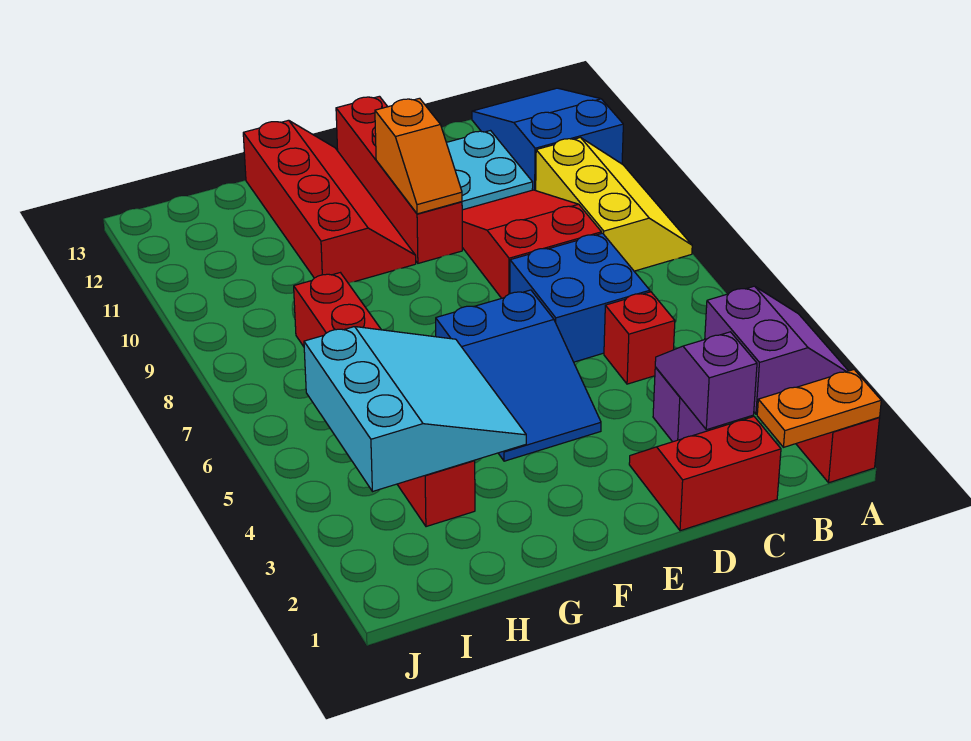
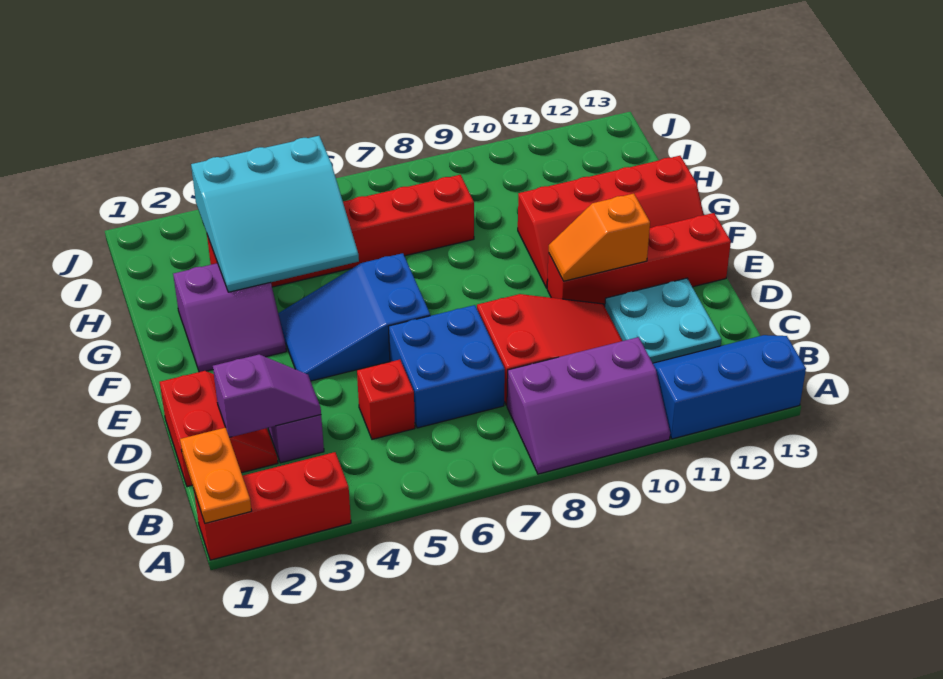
purple slope A2:B3 level 2 top B -> purple slope F2:G3 level 1 top G
yellow slope A8:B10 level 1 top B -> purple slope A8:B10 level 1 top B
blue slope A11:B13 level 1 top 11 -> blue slope A11:B13 level 1 top A

